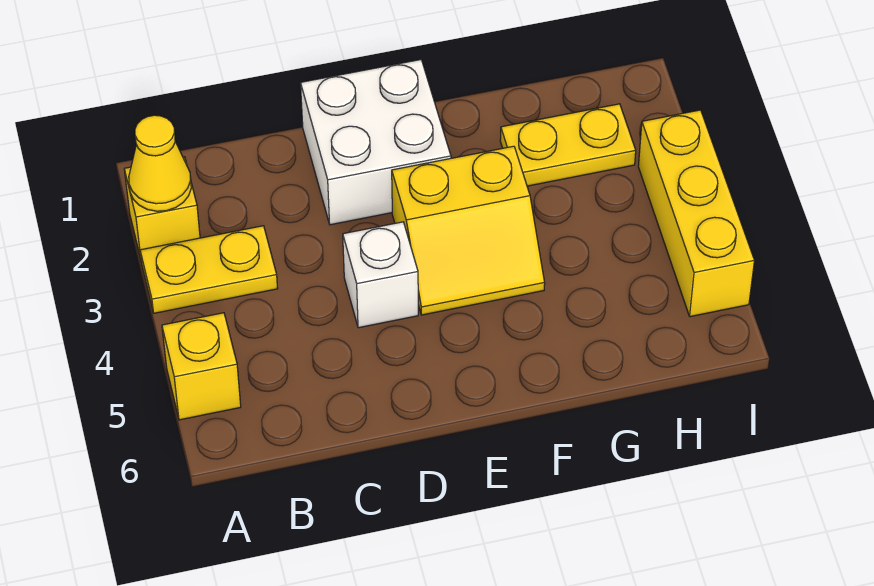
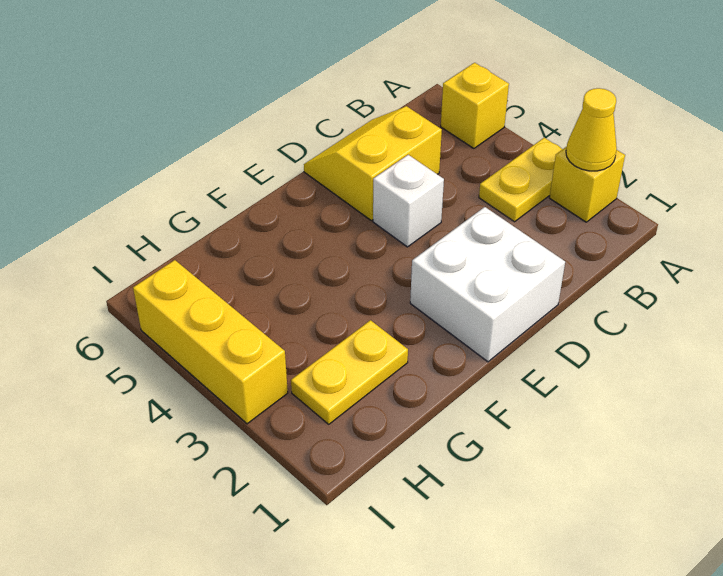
yellow slope E3:F4 level 1 top 3 -> yellow slope C5:D6 level 1 top 5

